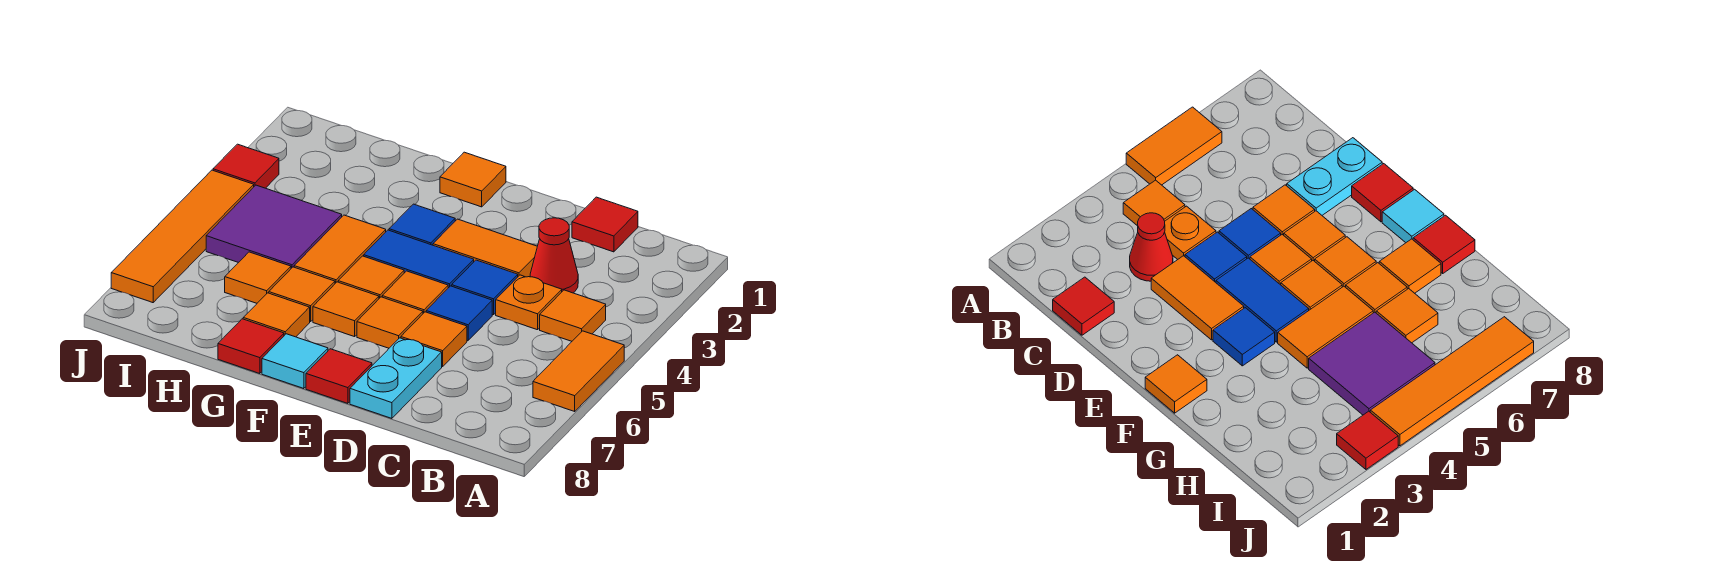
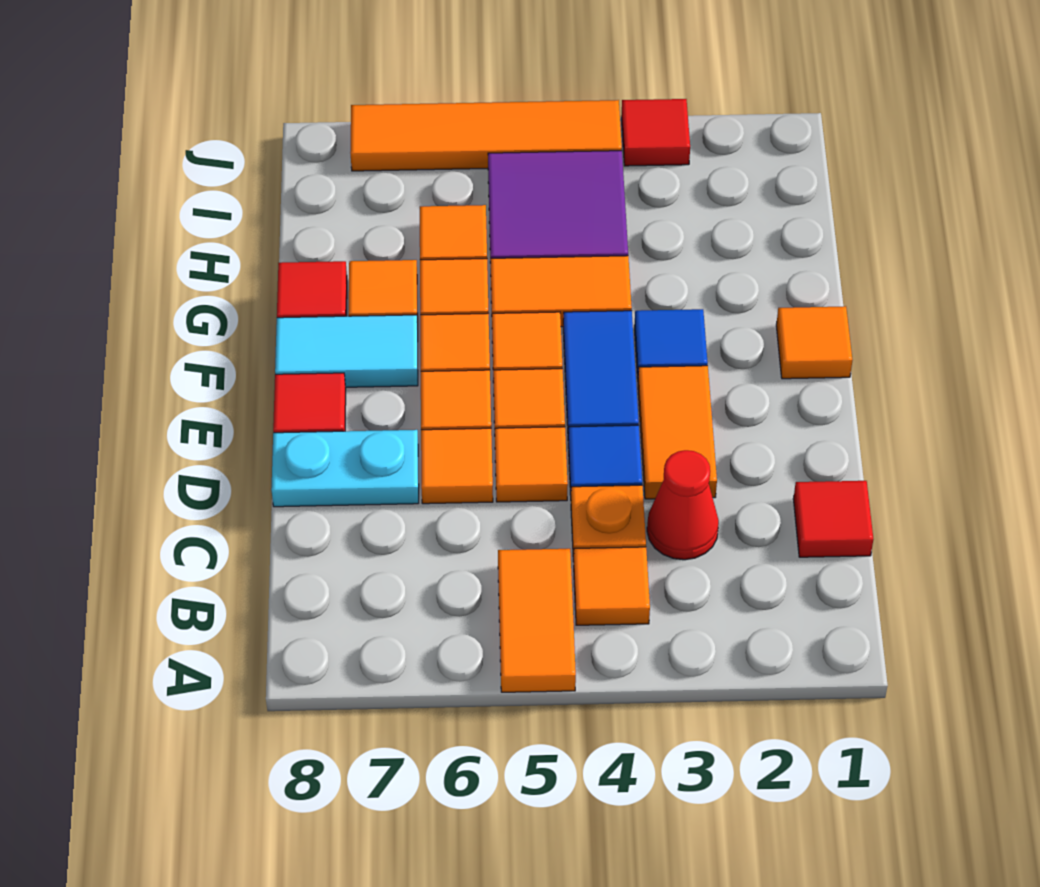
orange tile A5:A6 level 1 -> orange tile A5:B5 level 1
blue tile D5 level 1 -> orange tile D5 level 1
cyan tile F8 level 1 -> cyan tile F7:F8 level 1

